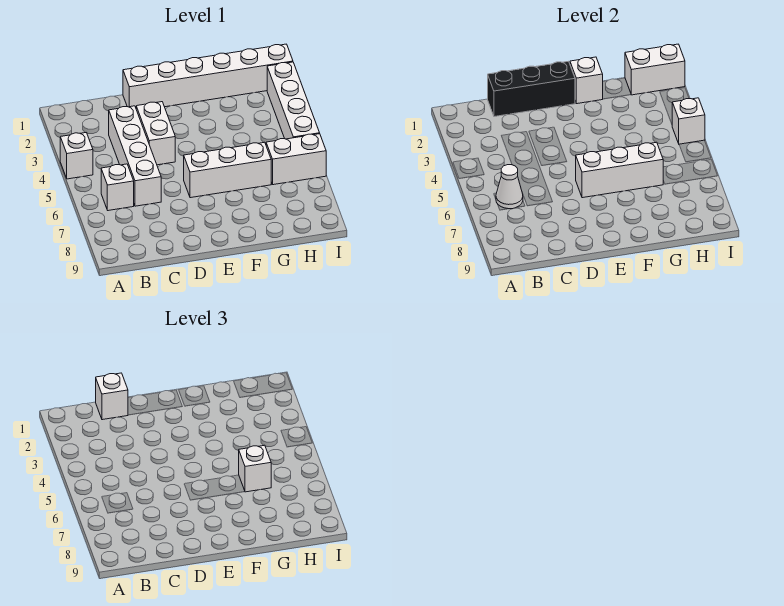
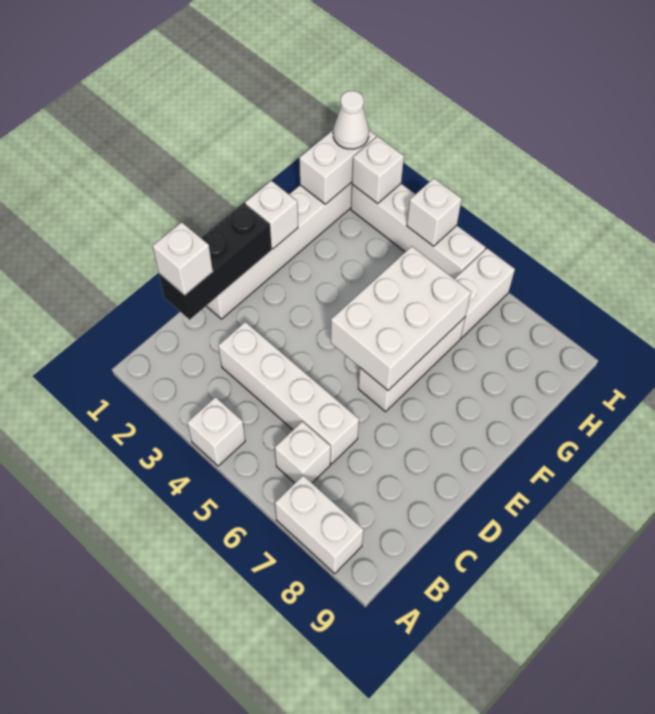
white cone B6 level 2 -> white cone I1 level 3
white brick D3:D4 level 1 -> white brick A7:A8 level 1
white brick E6:G6 level 2 -> white brick E5:G6 level 2
white brick G6 level 3 -> white brick I2 level 2

